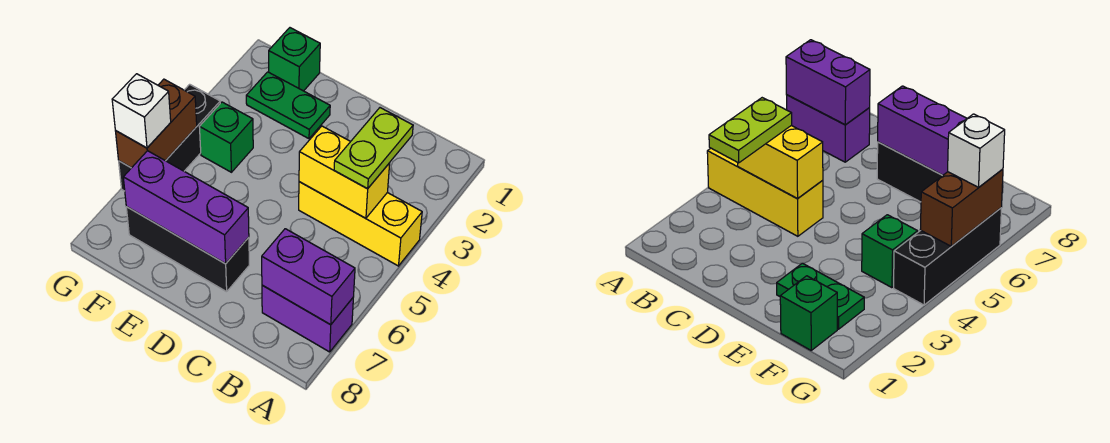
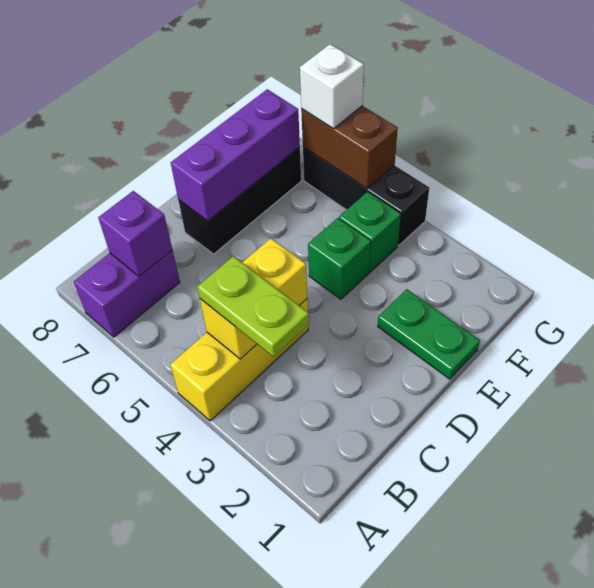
purple brick A7:B7 level 2 -> purple brick B7 level 2
green plate E2:F2 level 1 -> green plate E1:E2 level 1
green brick F1 level 1 -> green brick E4 level 1

